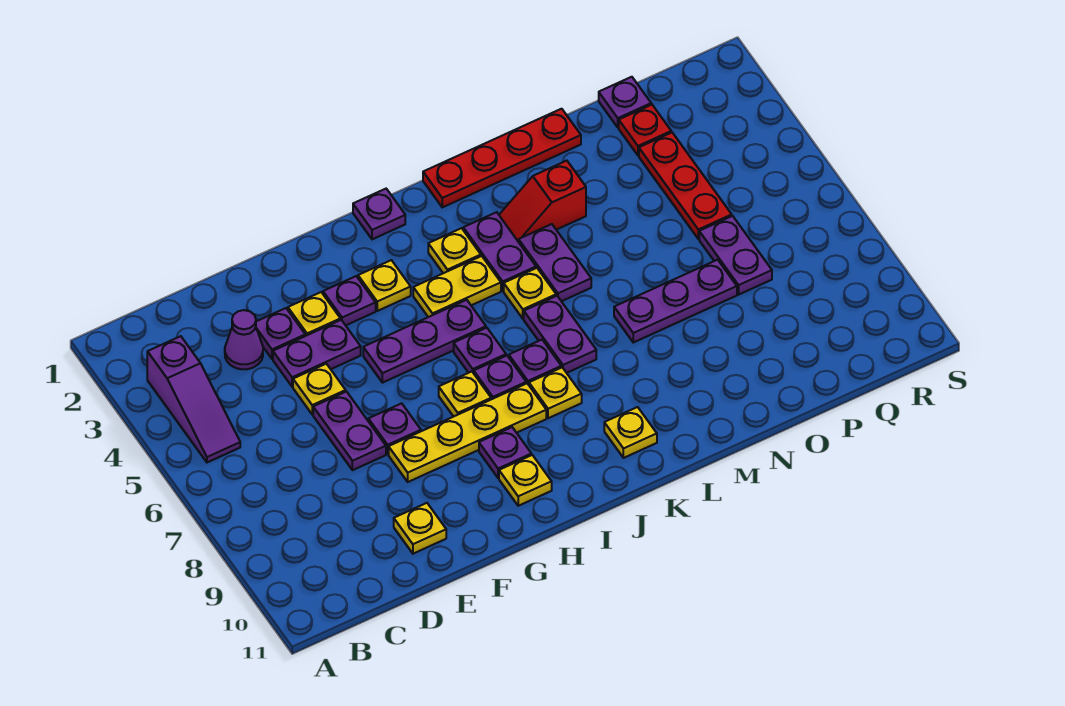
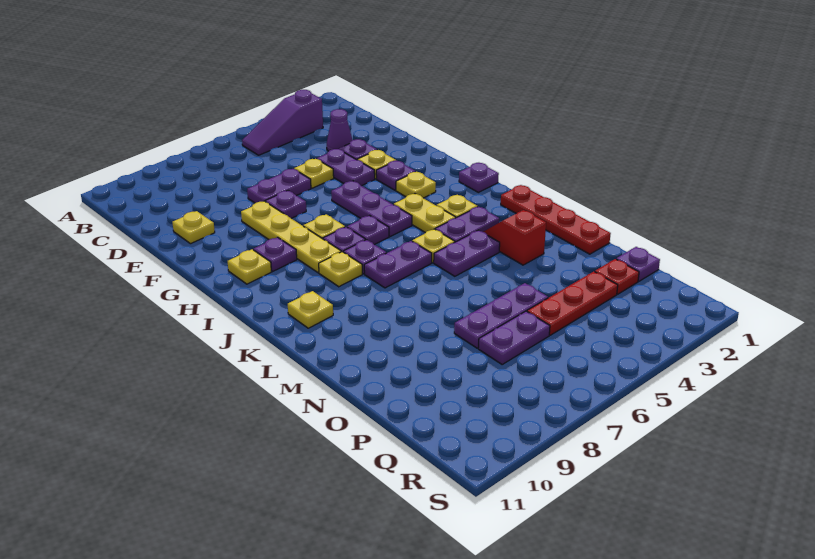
purple plate M7:O7 level 1 -> purple plate O5:O7 level 1

